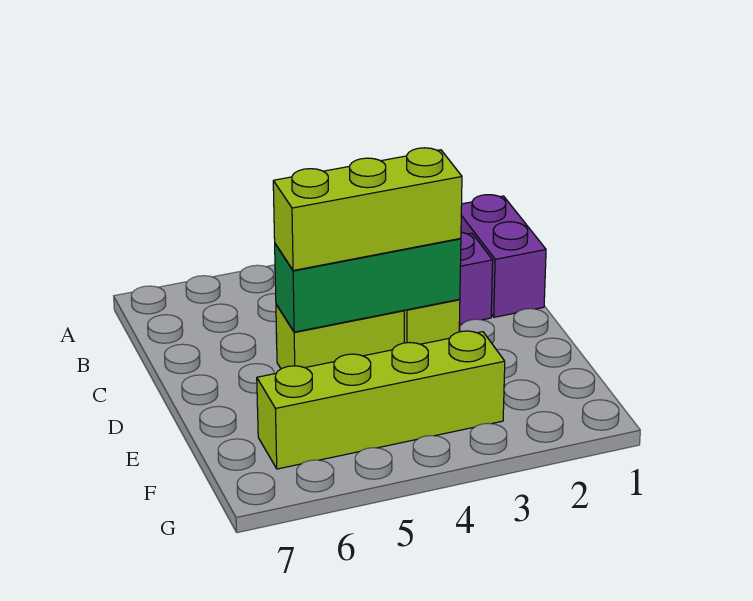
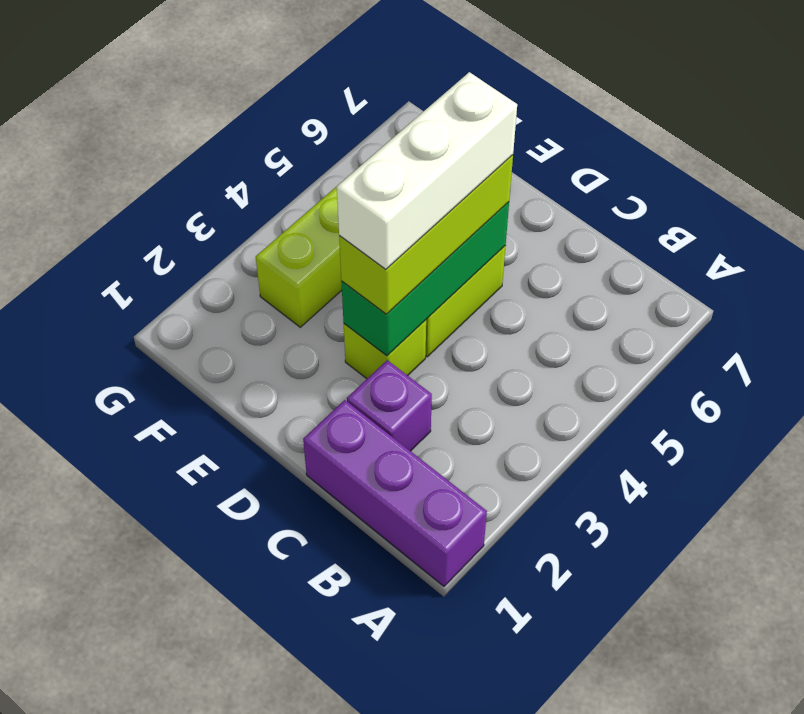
purple brick B1:C1 level 1 -> purple brick A1:C1 level 1
none -> white brick D3:D5 level 4

